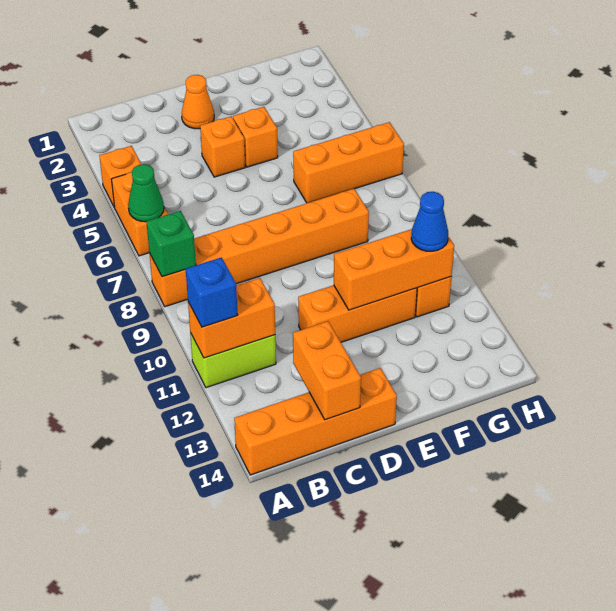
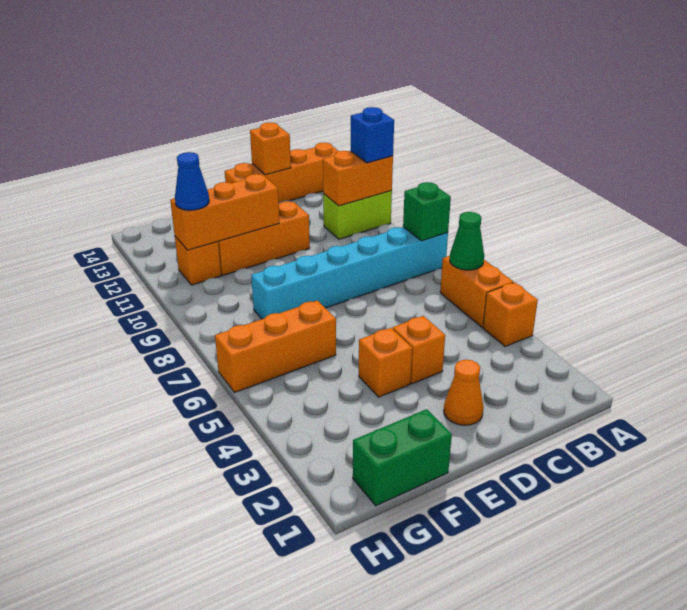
orange brick A8:F8 level 1 -> cyan brick A8:F8 level 1
orange brick C13:C14 level 2 -> orange brick C14 level 2
none -> green brick F1:G1 level 1

